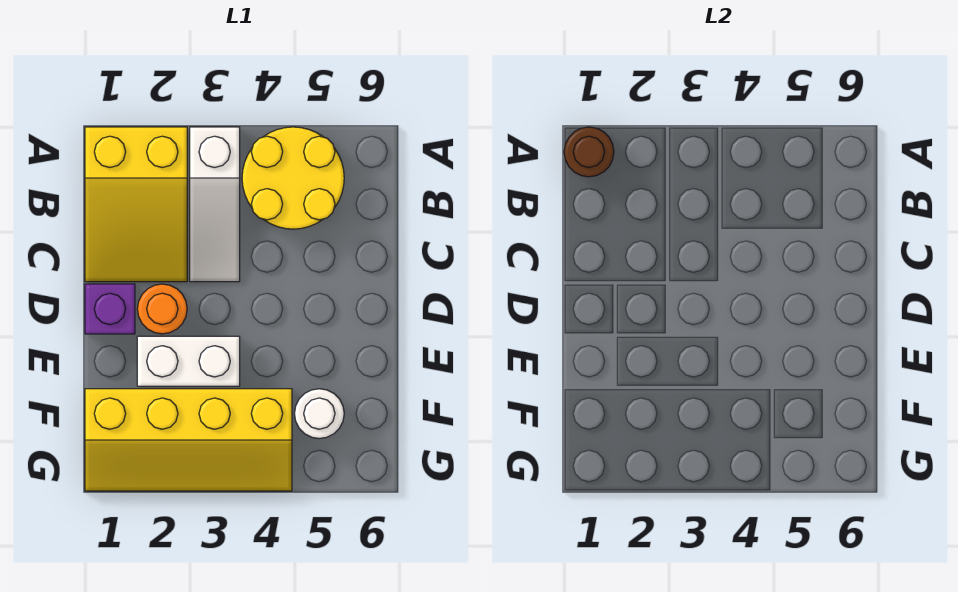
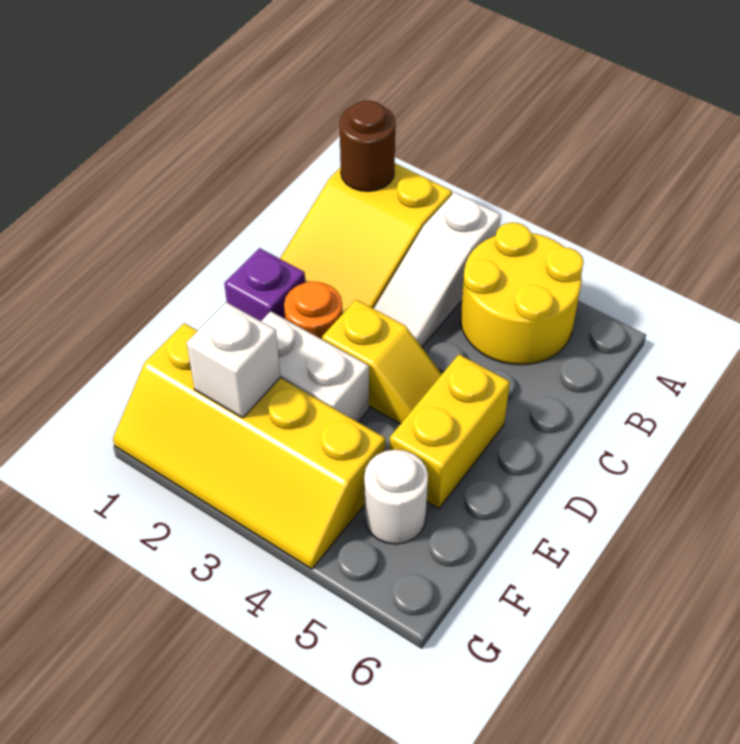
none -> yellow slope D3:D4 level 1 top 3
none -> yellow brick D5:E5 level 1
none -> white brick F2 level 2

